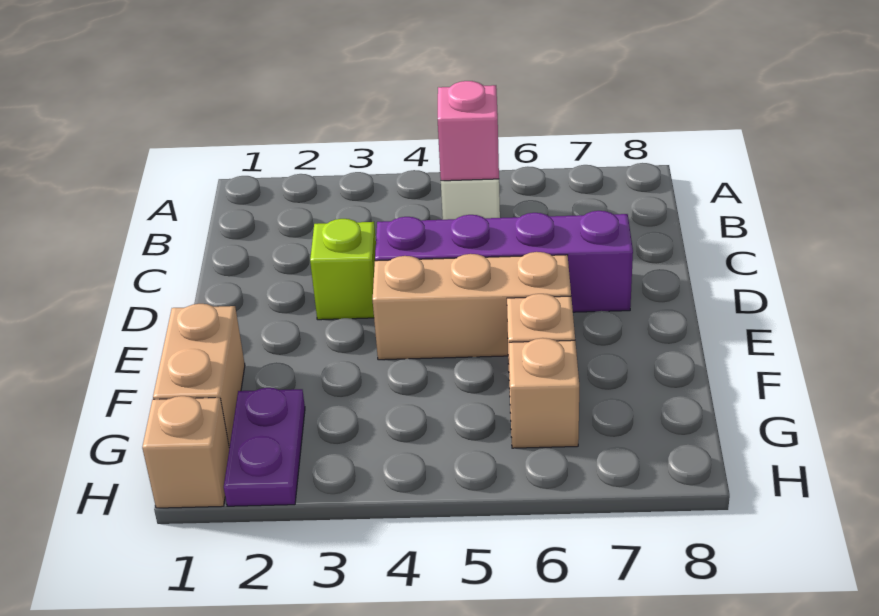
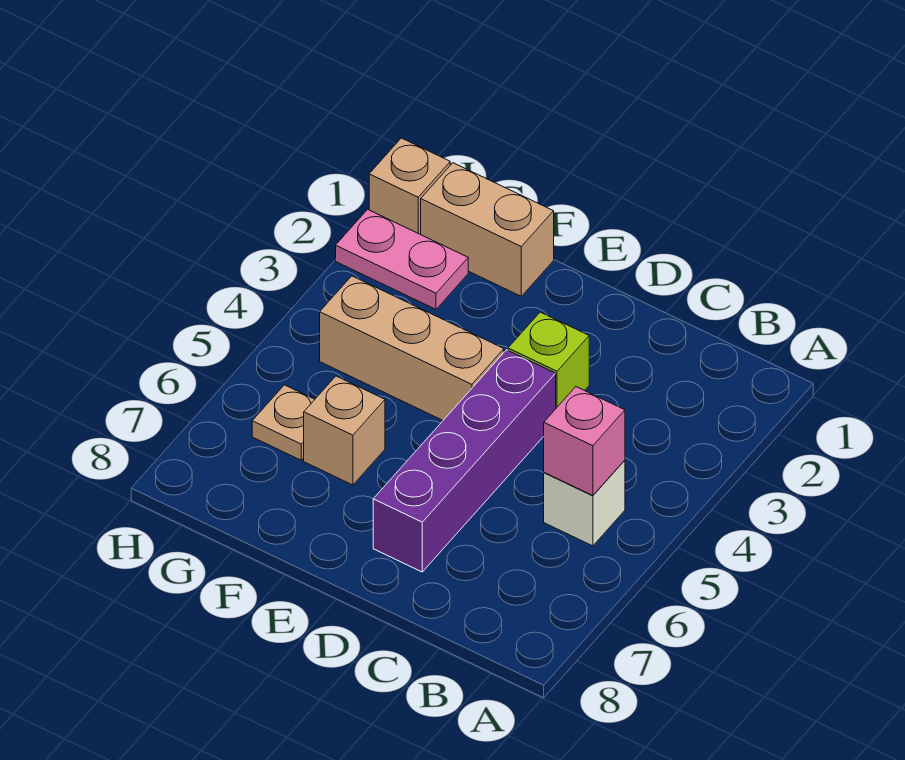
tan brick E4:E6 level 1 -> tan brick E4:G4 level 1
purple plate G2:H2 level 1 -> pink plate G2:H2 level 1
tan brick G6 level 1 -> tan plate G6 level 1

